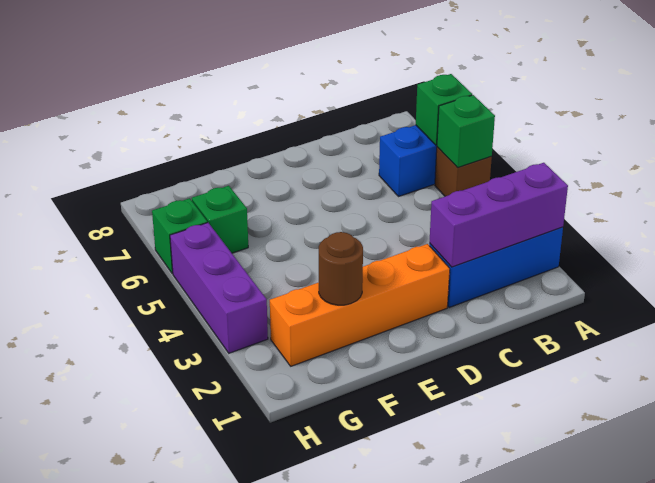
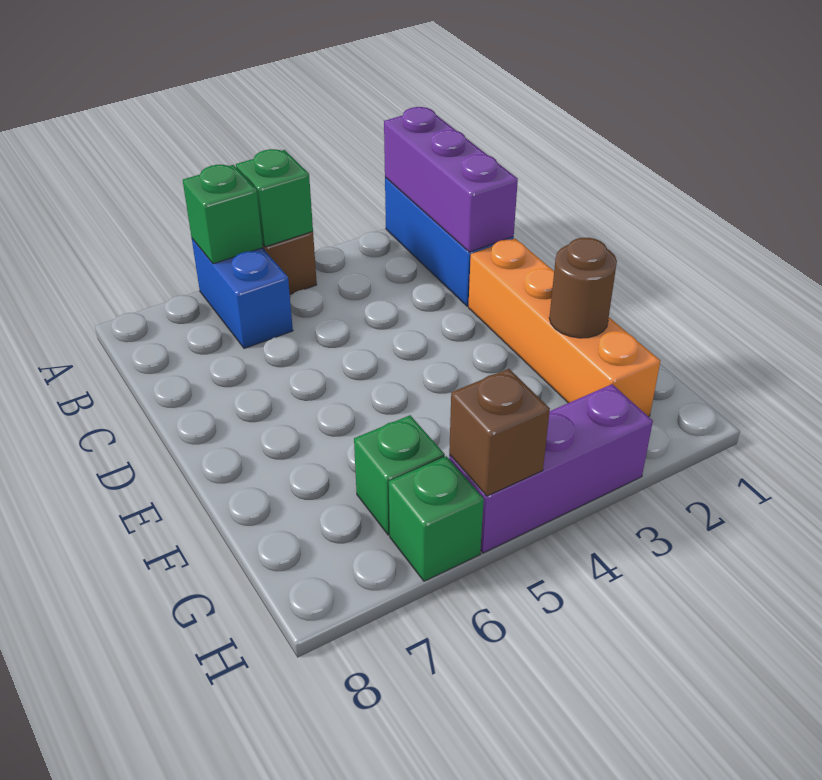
none -> brown brick H5 level 2

